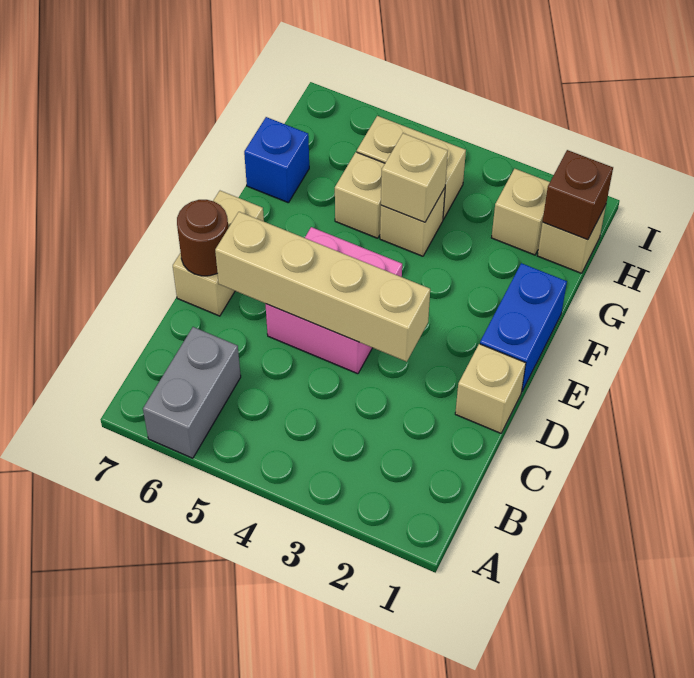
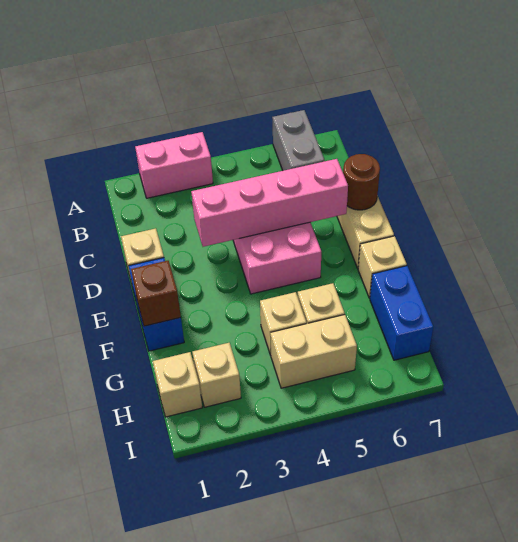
none -> pink brick A2:A3 level 1
tan brick D3:D6 level 2 -> pink brick D3:D6 level 2
tan brick G4 level 2 -> tan brick F7 level 1
blue brick G7 level 1 -> blue brick G7:H7 level 1
brown brick H1 level 2 -> brown brick F1 level 2

